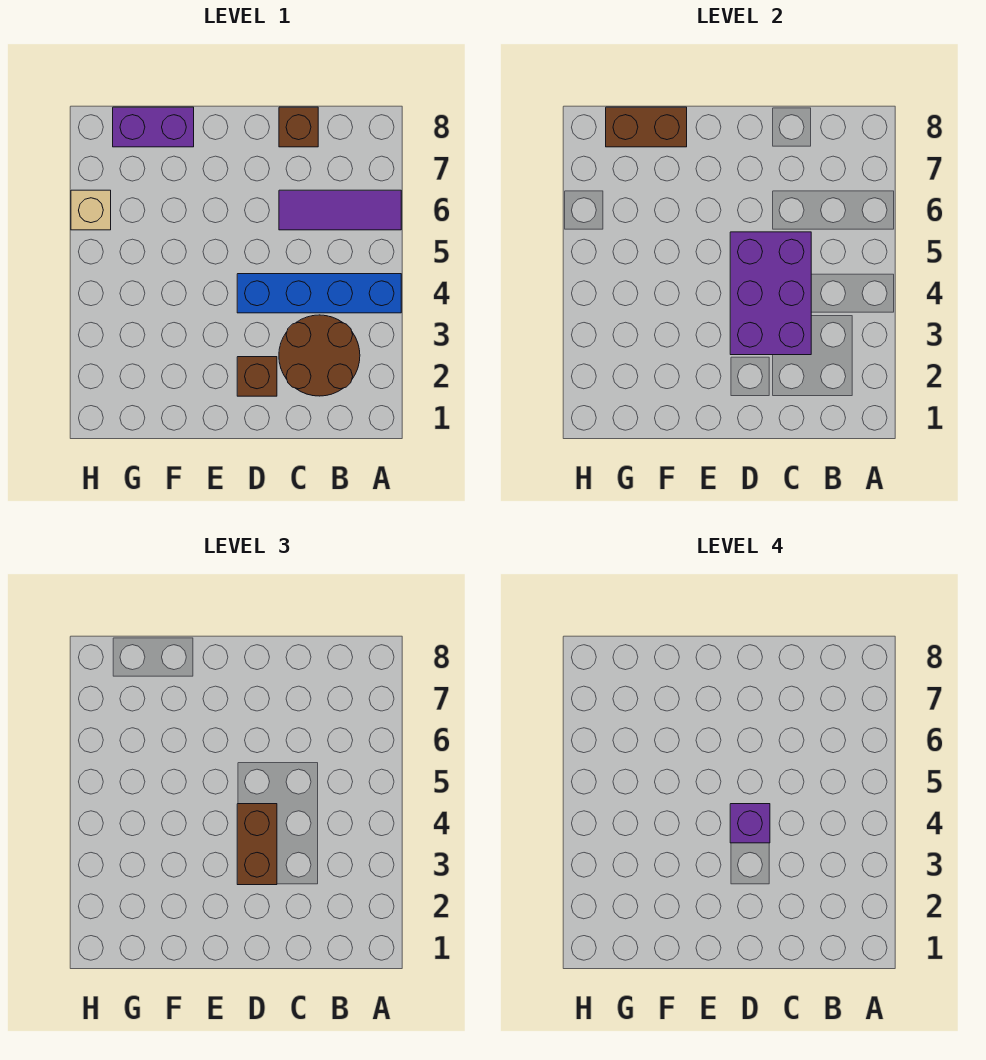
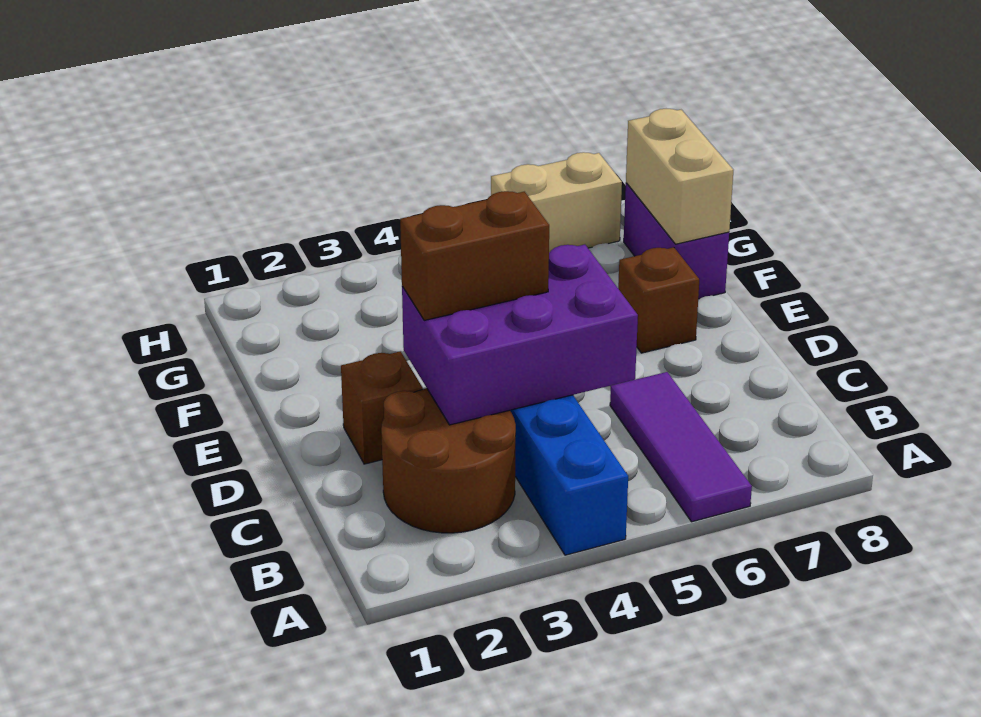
brown brick C8 level 1 -> brown brick E7 level 1
purple brick D4 level 4 -> none
brown brick F8:G8 level 2 -> tan brick F8:G8 level 2
tan brick H6 level 1 -> tan brick H6:H7 level 1

